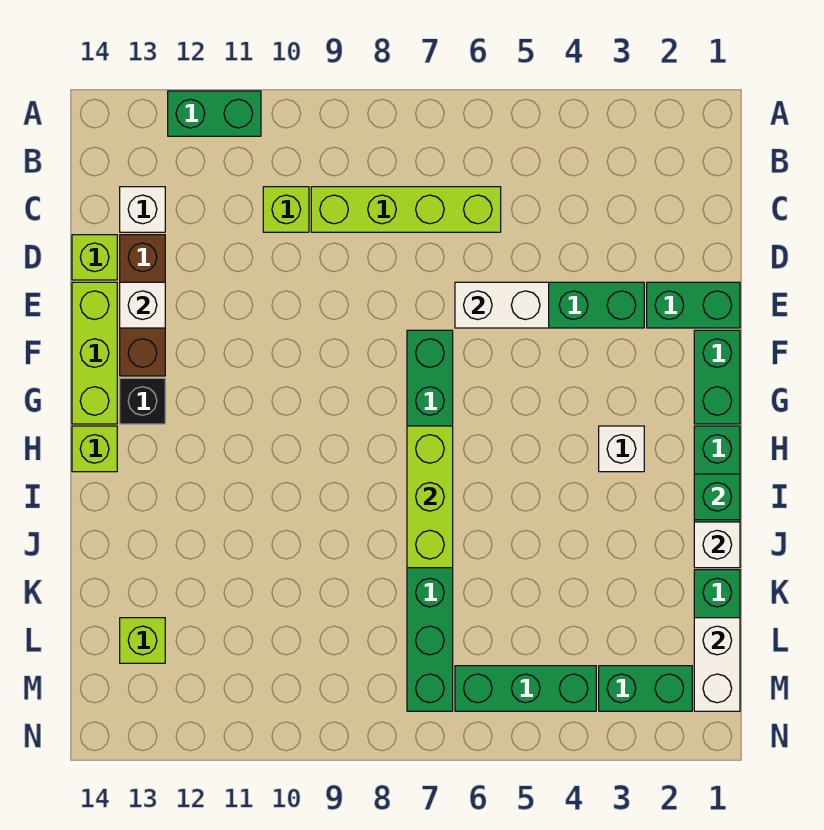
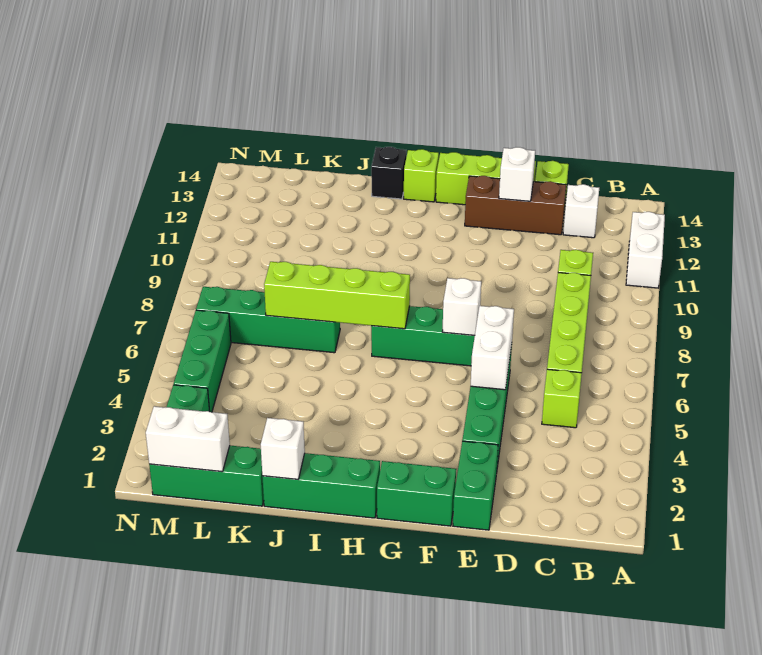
green brick A11:A12 level 1 -> white brick A11:A12 level 1
black brick G13 level 1 -> black brick I14 level 1
white brick H3 level 1 -> white brick F7 level 2
lime brick H7:J7 level 2 -> lime brick H7:K7 level 2
green brick I1 level 2 -> none
lime brick L13 level 1 -> lime brick C5 level 1

